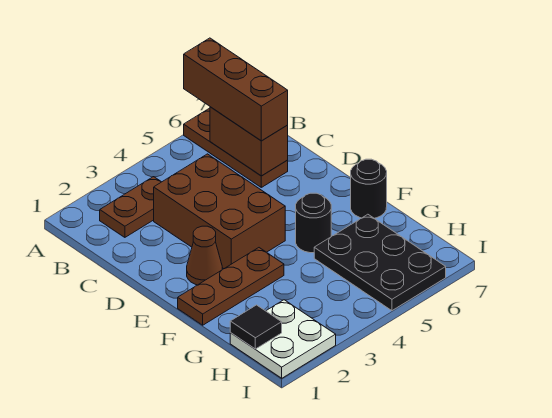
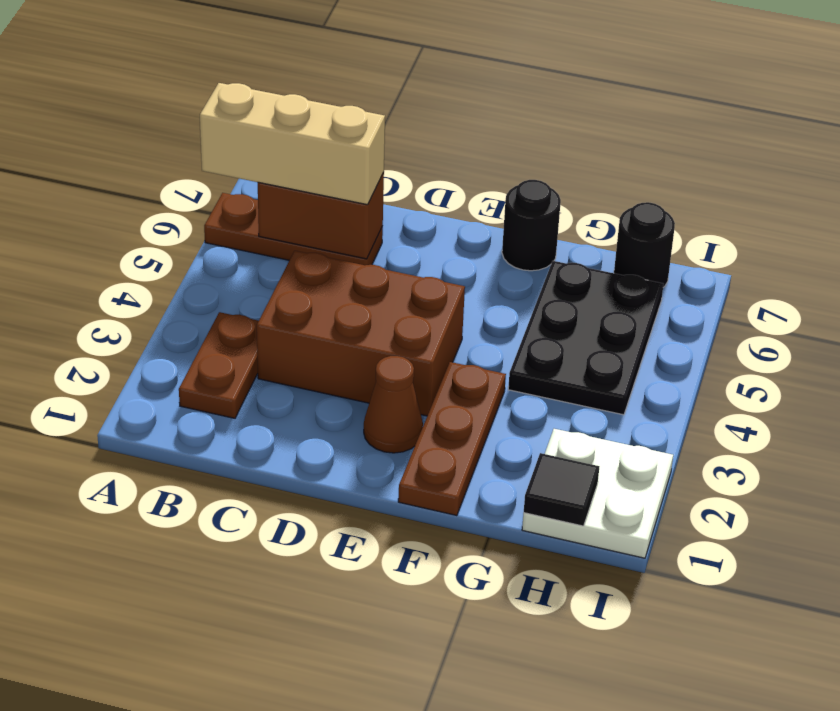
brown brick A6:C6 level 3 -> tan brick A6:C6 level 3
black round brick F5 level 1 -> black round brick H7 level 1
black plate G5:I6 level 1 -> black plate G4:H6 level 1

